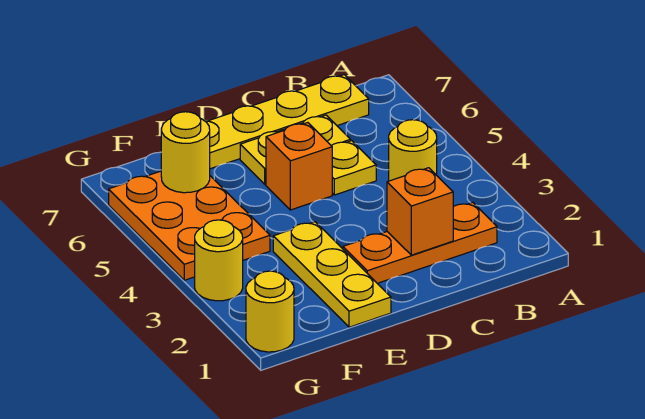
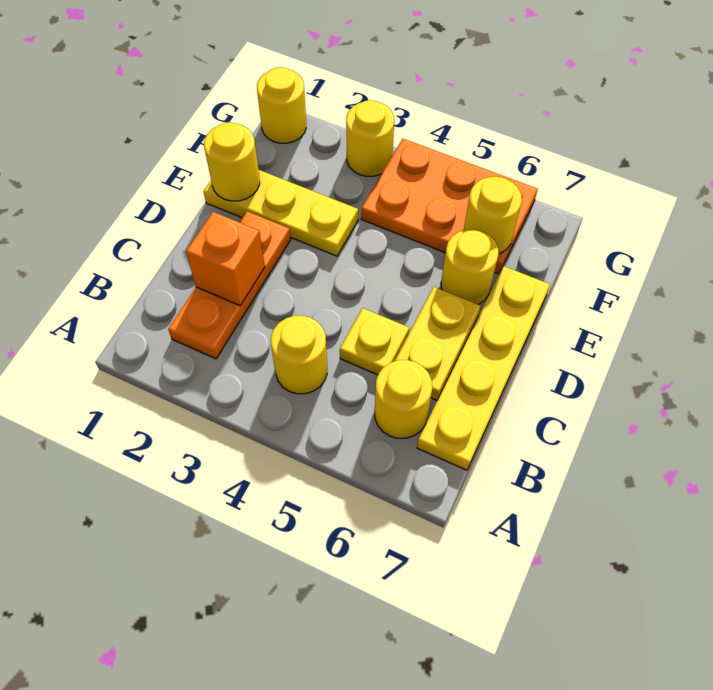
none -> yellow round brick B6 level 1
orange brick D5 level 1 -> none
none -> yellow round brick E1 level 2
none -> yellow round brick E6 level 1

